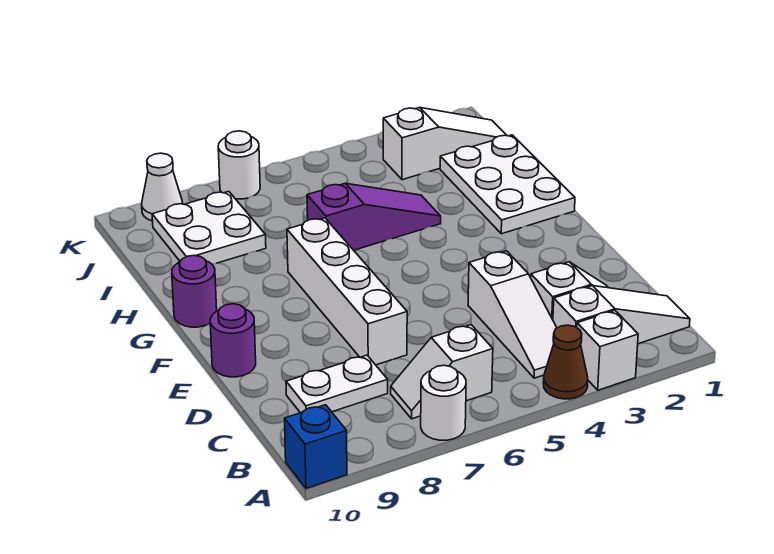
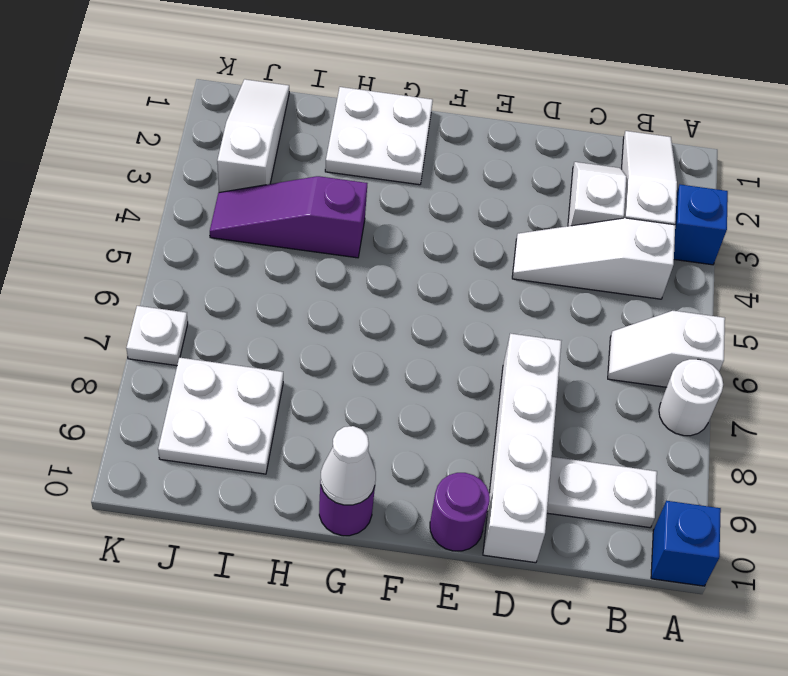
white brick A3 level 1 -> blue brick A3 level 1
brown cone A4 level 1 -> none
white slope B4:D4 level 1 top D -> white slope B4:D4 level 1 top B
white slope B6:B7 level 1 top 6 -> white slope A6:B6 level 1 top A
white plate C8:C9 level 1 -> white plate B9:C9 level 1
white brick D7:G7 level 1 -> white brick D7:D10 level 1
white plate G1:I2 level 1 -> white plate G1:H2 level 1
purple slope H4:H6 level 1 top 6 -> purple slope H4:J4 level 1 top H
white round brick K7 level 1 -> white plate K7 level 1
white cone K9 level 1 -> white cone G10 level 2

